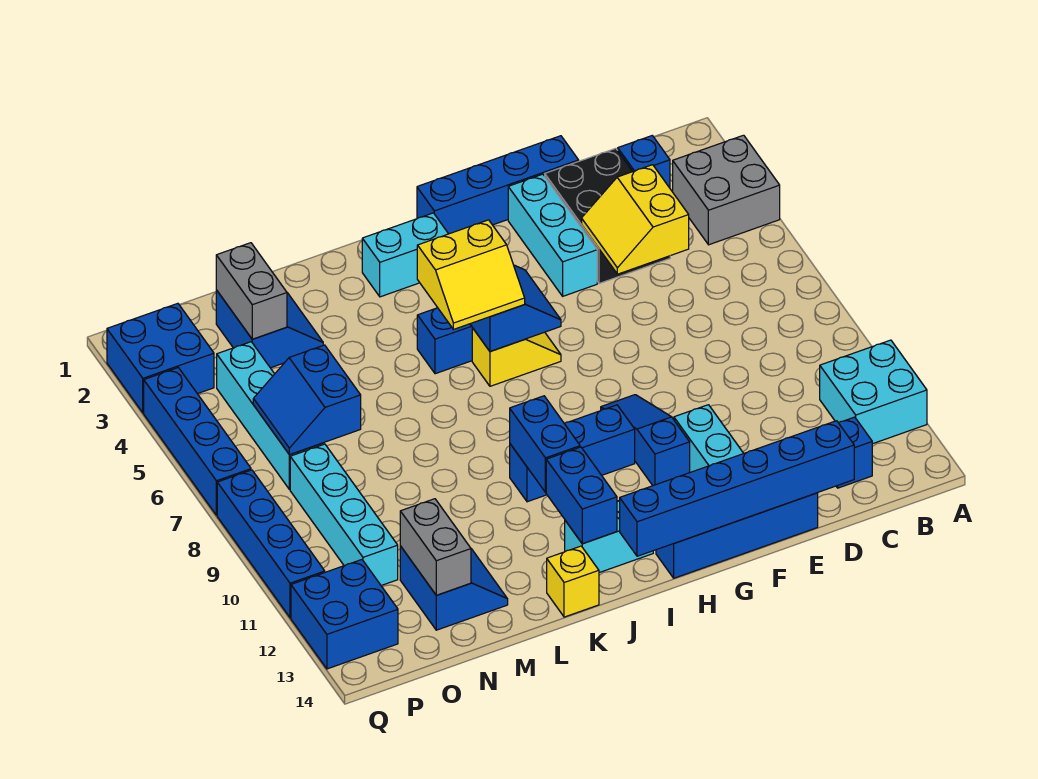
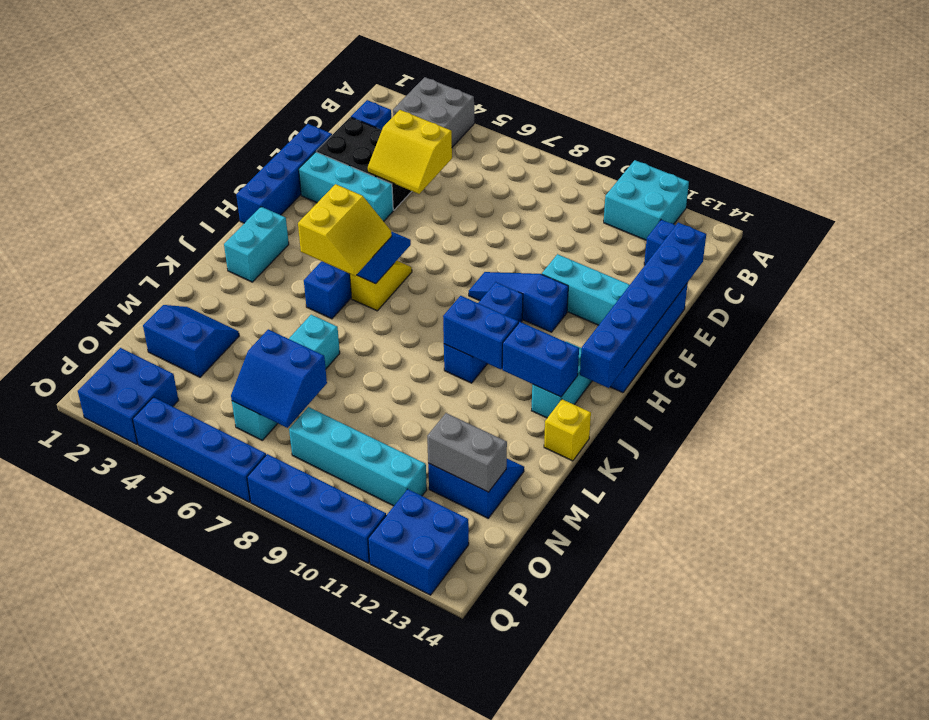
grey brick N2:N3 level 2 -> none
cyan brick O4:O7 level 1 -> cyan brick L6:O6 level 1

